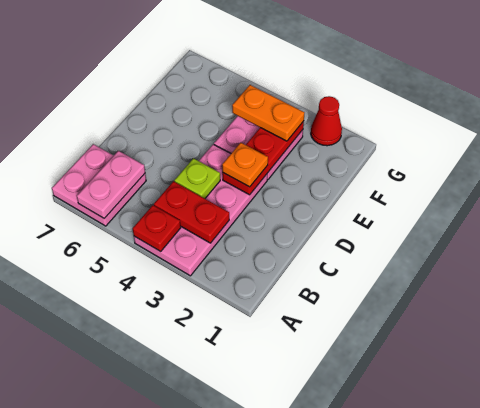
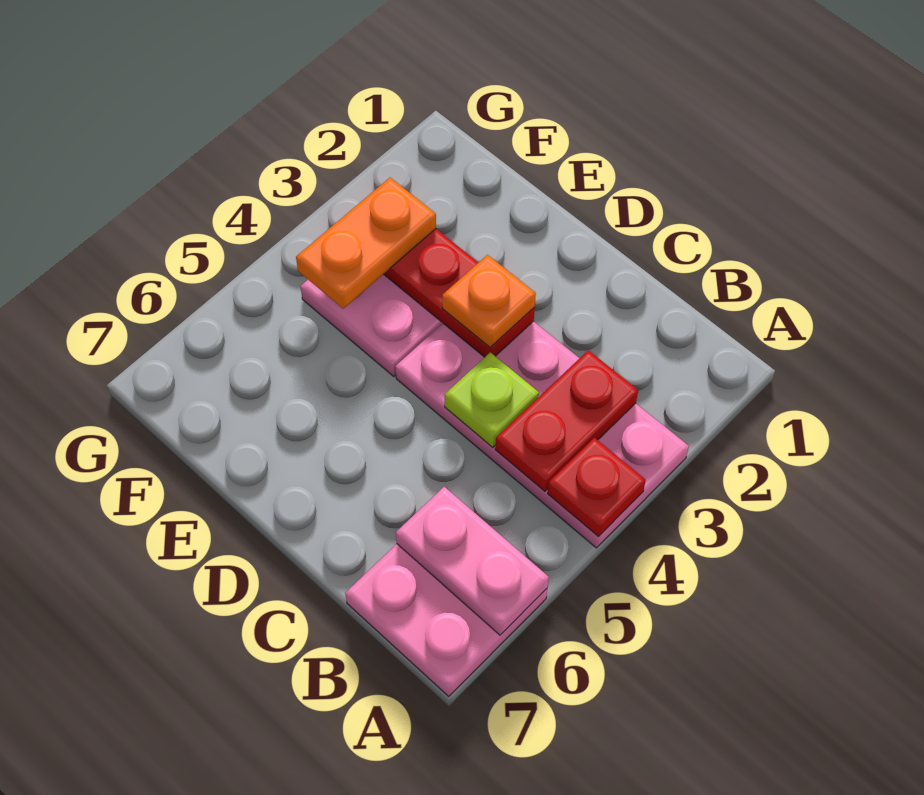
red cone G2 level 1 -> none

